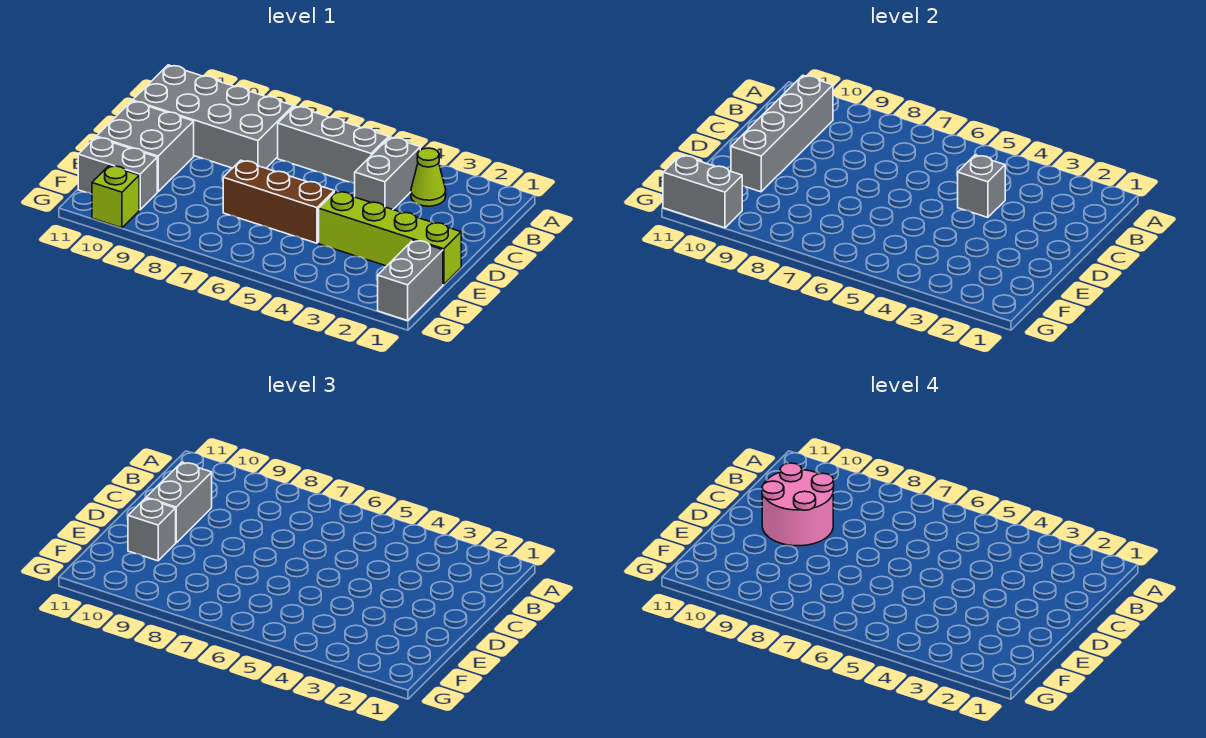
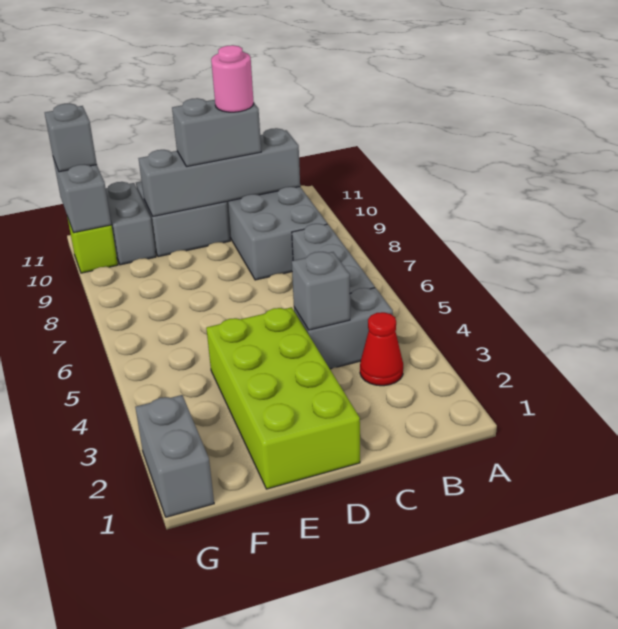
lime cone B3 level 1 -> red cone B3 level 1
pink round brick C9:D10 level 4 -> pink round brick C10 level 4
lime brick E1:E4 level 1 -> lime brick D1:E4 level 1
brown brick E5:E7 level 1 -> none
grey brick E10 level 3 -> grey brick G11 level 3
grey brick F1:G1 level 1 -> grey brick G1:G2 level 1

